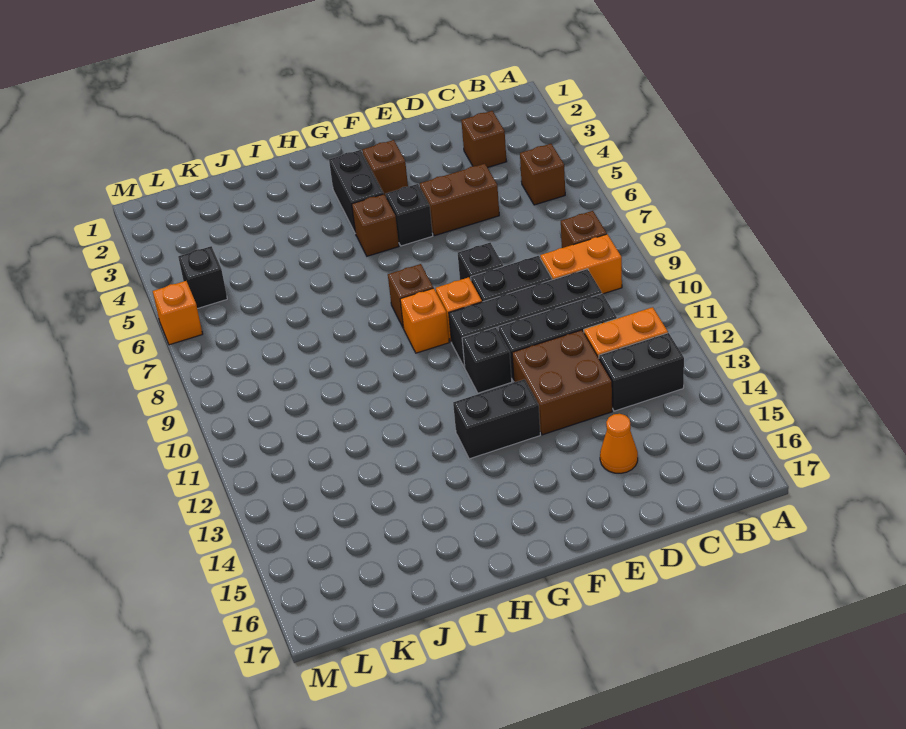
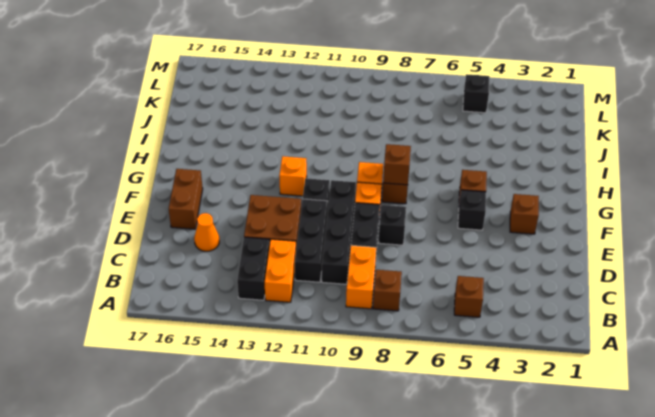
brown brick C3 level 1 -> brown brick G8 level 2
brown brick D5:E5 level 1 -> brown brick E16:F16 level 1
black brick F13:G13 level 1 -> none
black brick G3:G4 level 1 -> none
orange brick M6 level 1 -> orange brick G12 level 1

